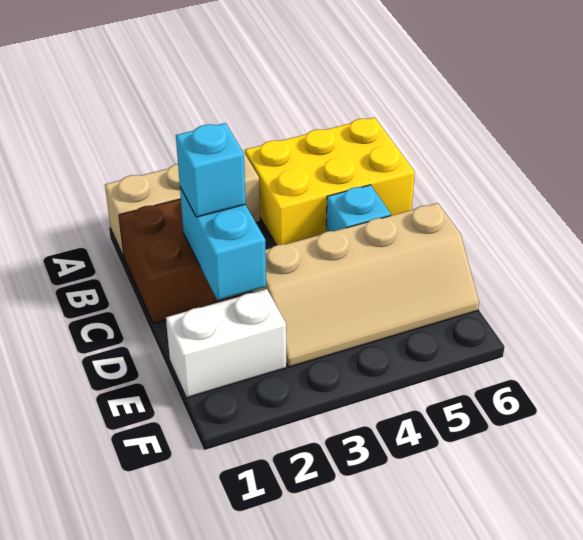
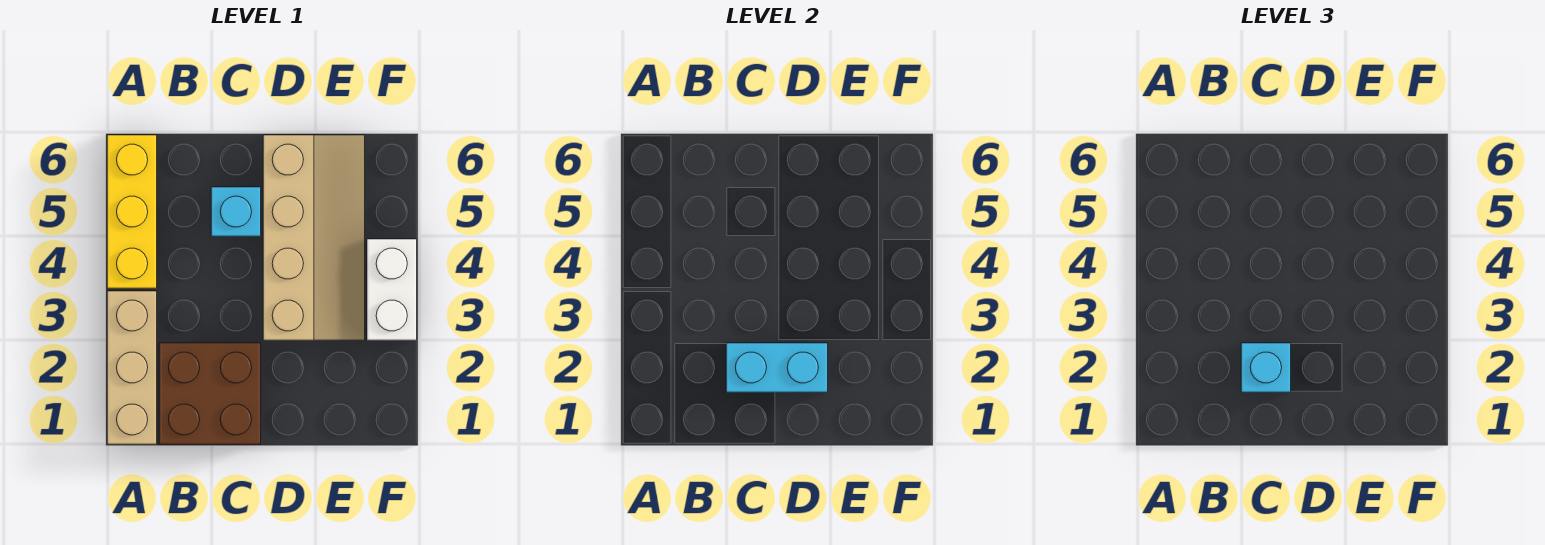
yellow brick A4:B6 level 1 -> yellow brick A4:A6 level 1
white brick E1:E2 level 1 -> white brick F3:F4 level 1

